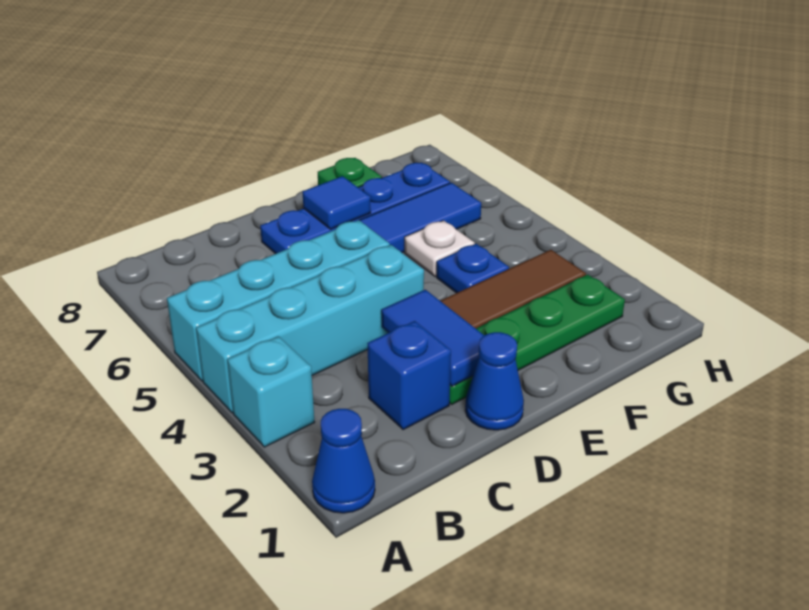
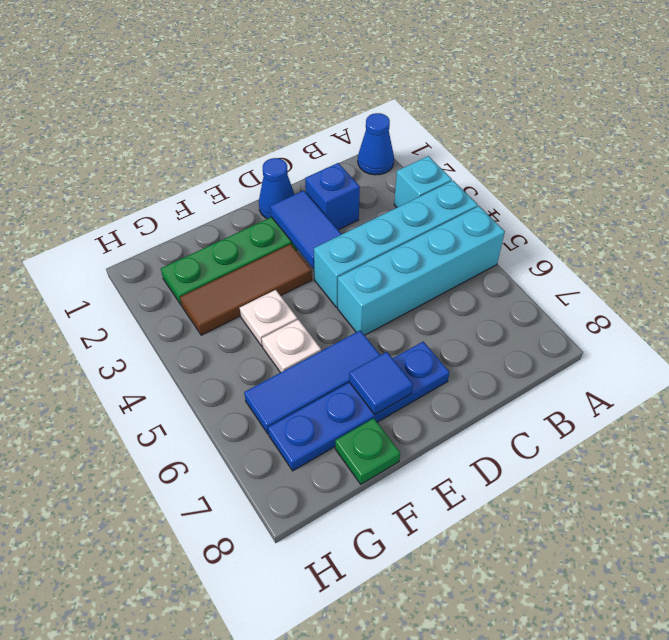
blue plate F4 level 1 -> white plate F4 level 1

